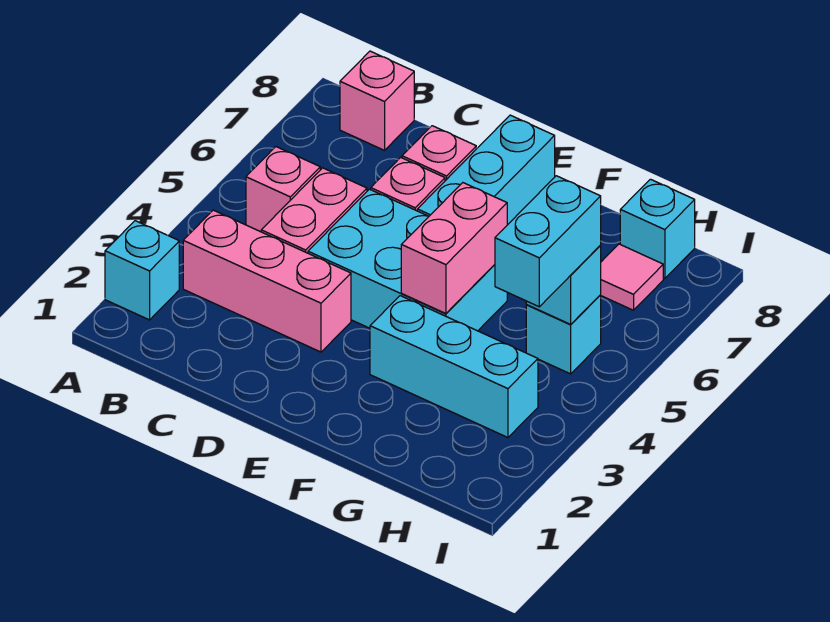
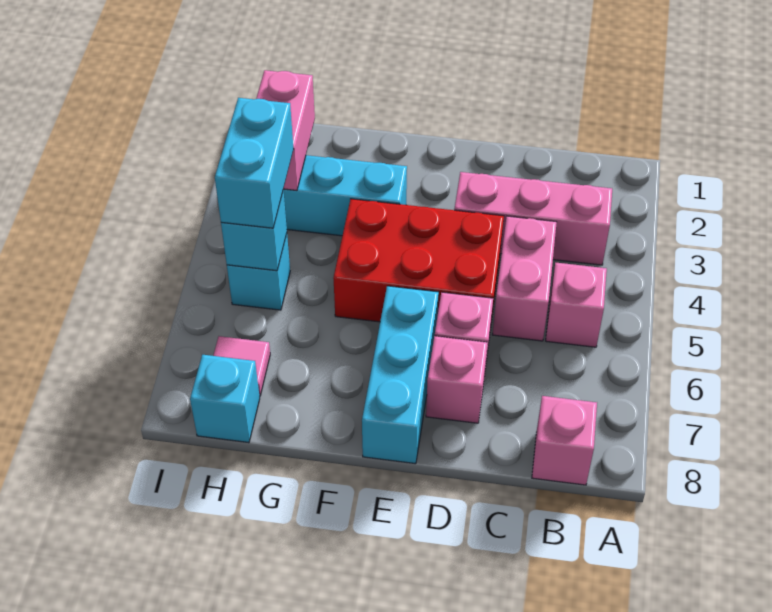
cyan brick A2 level 1 -> none
cyan brick D4:F5 level 1 -> red brick D4:F5 level 1
pink brick F4:F5 level 2 -> pink brick H2:H3 level 2

